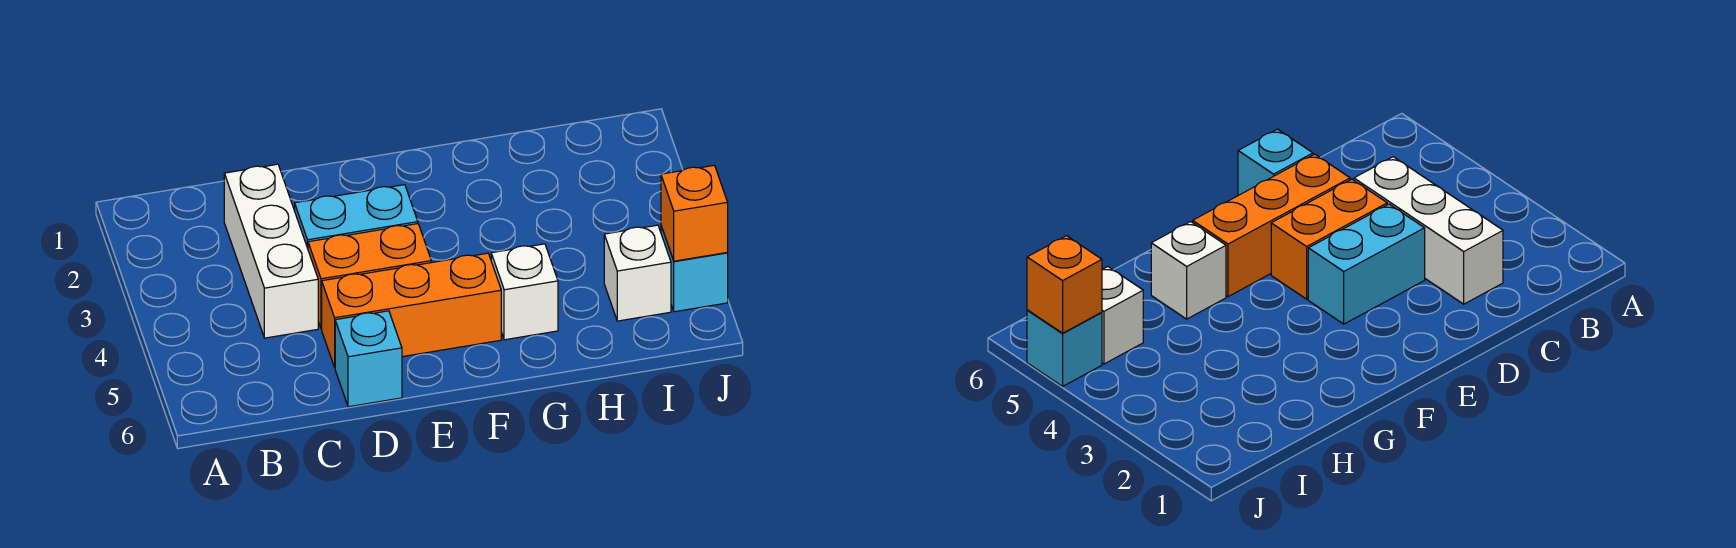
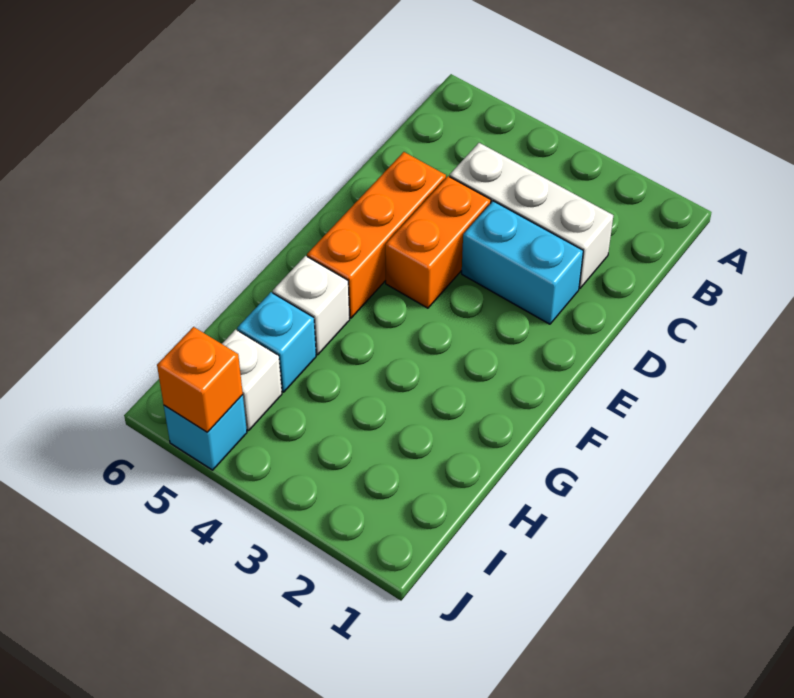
cyan brick D3:E3 level 1 -> cyan brick D2:D3 level 1
cyan brick D6 level 1 -> cyan brick H5 level 1

